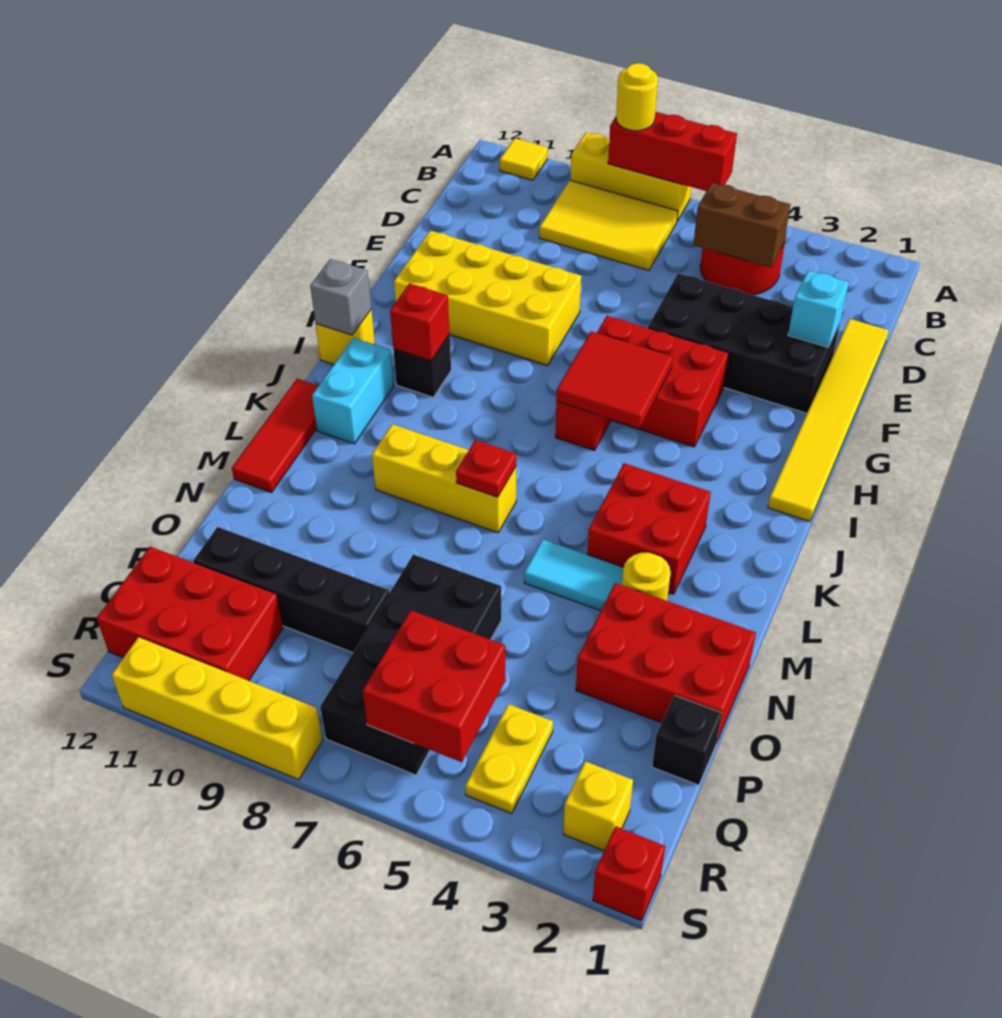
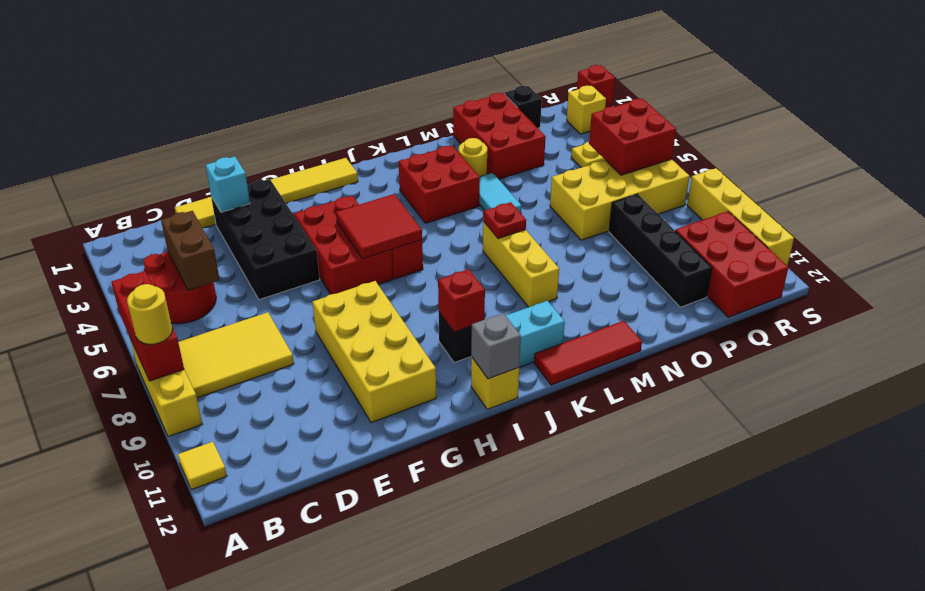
yellow tile B7:C9 level 1 -> yellow tile B7:D8 level 1
black brick O6:R7 level 1 -> yellow brick O6:R7 level 1

